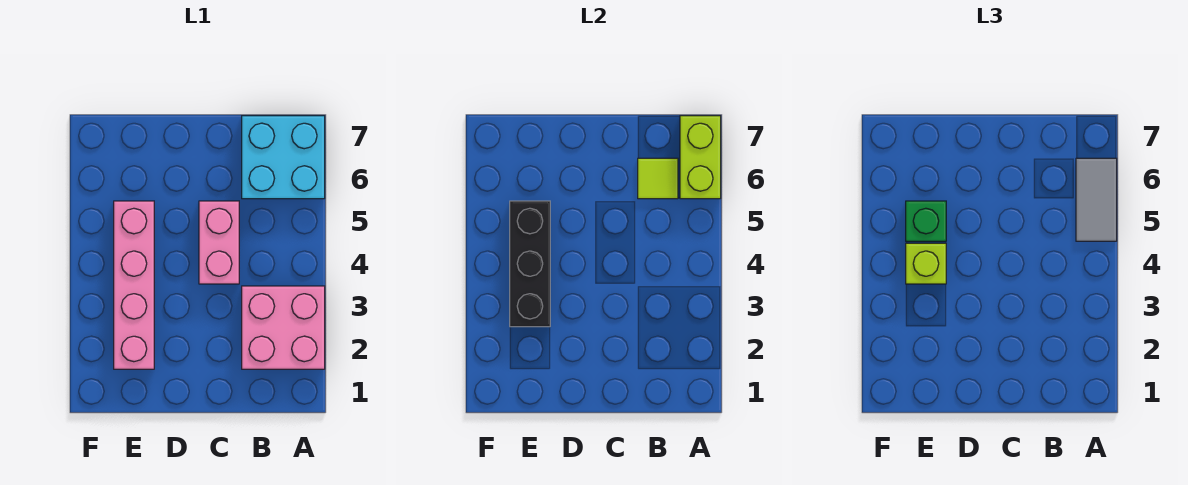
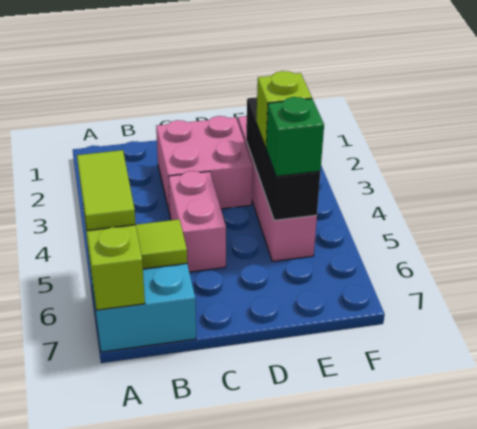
pink brick A2:B3 level 1 -> pink brick C2:D3 level 1
grey tile A5:A6 level 3 -> lime tile A5:A6 level 3

